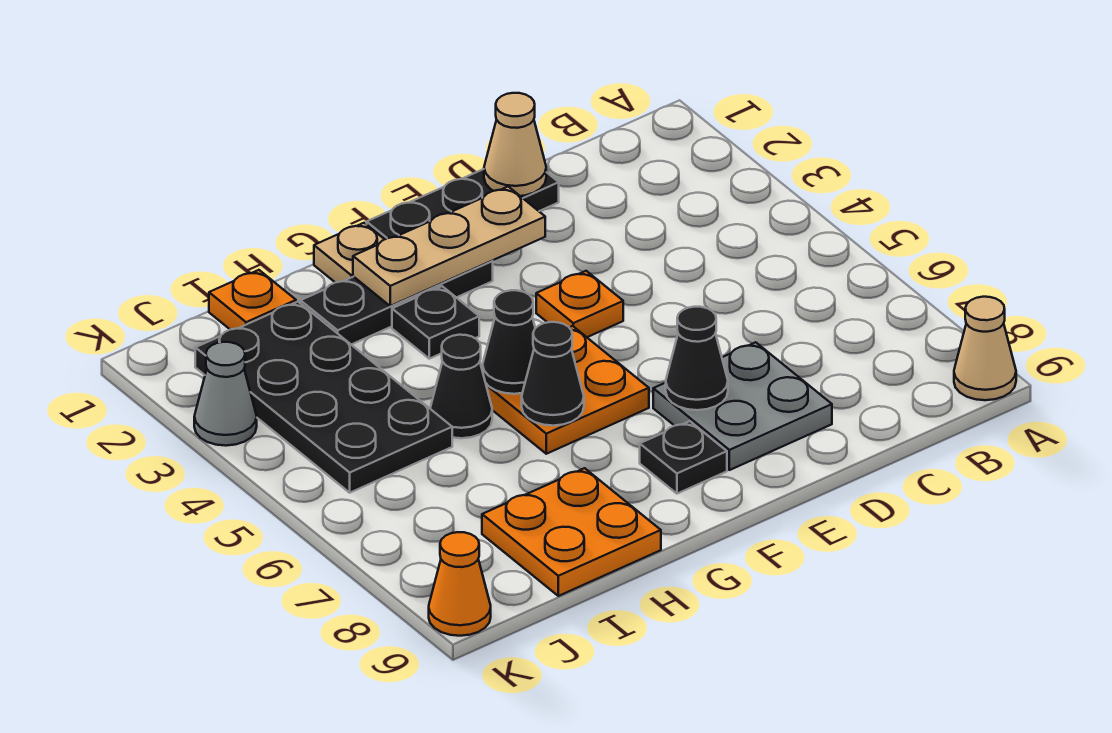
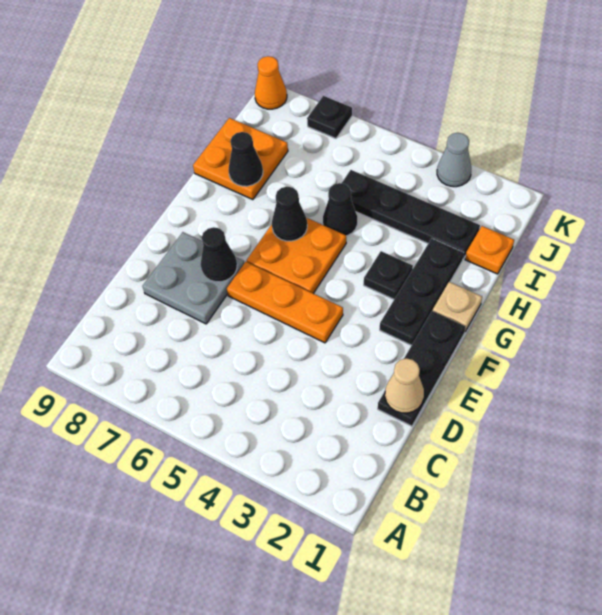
tan cone A9 level 1 -> none
tan plate E2:G2 level 2 -> none
orange plate E4 level 1 -> orange plate E4:E6 level 1
black plate F8 level 1 -> black plate K7 level 1
black cone G5 level 2 -> black cone H8 level 2
black plate I2:J5 level 1 -> black plate I2:I5 level 1

